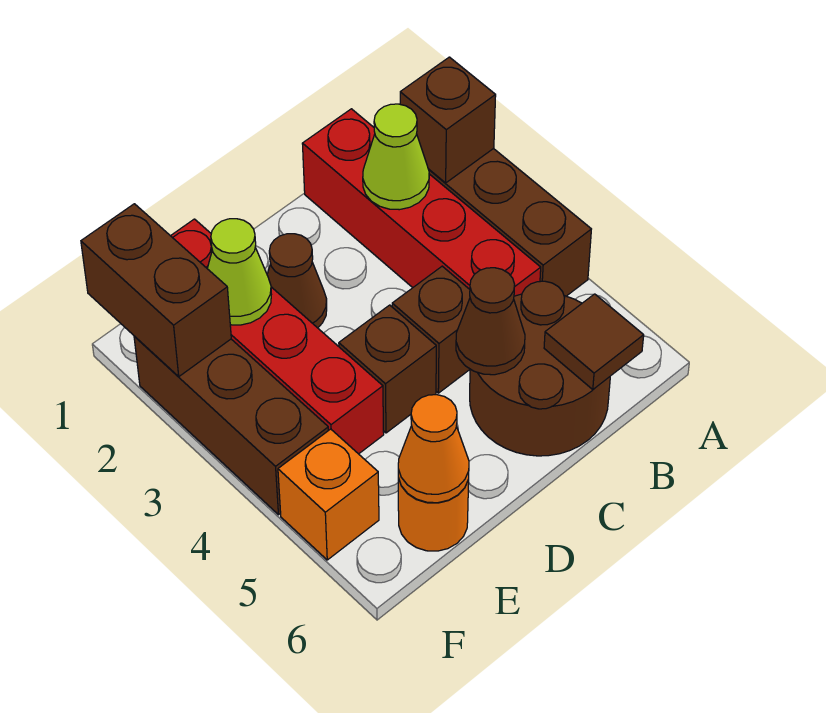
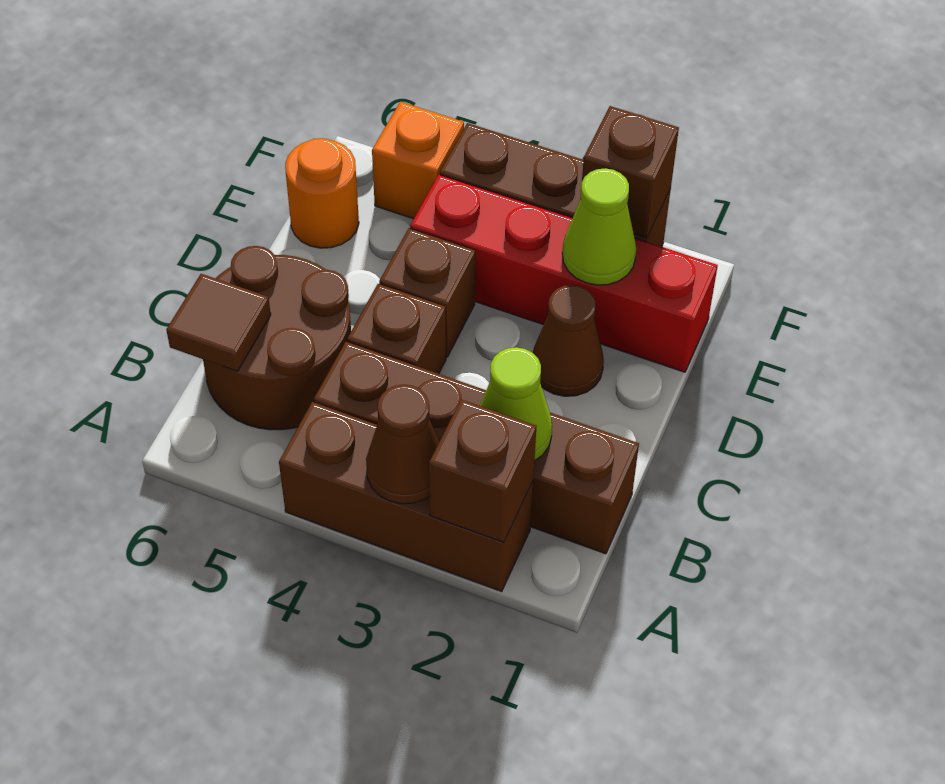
red brick B1:B4 level 1 -> brown brick B1:B4 level 1
brown cone C5 level 2 -> brown cone A3 level 2
orange cone E6 level 2 -> none
brown brick F1:F2 level 2 -> brown brick F2 level 2

